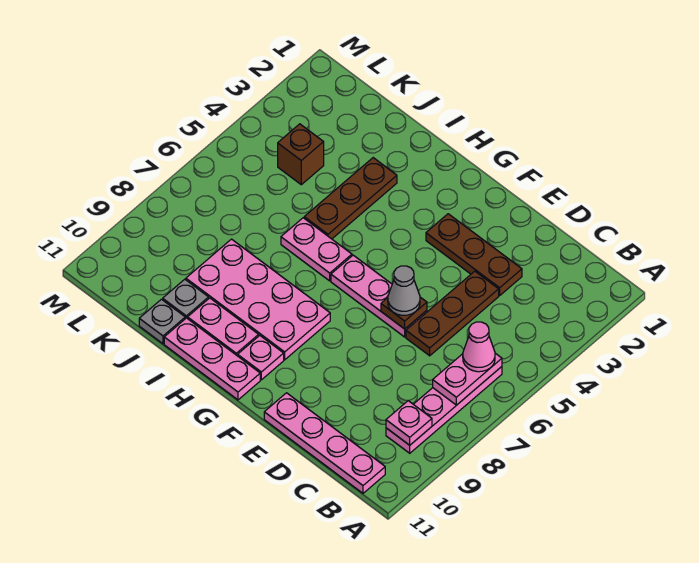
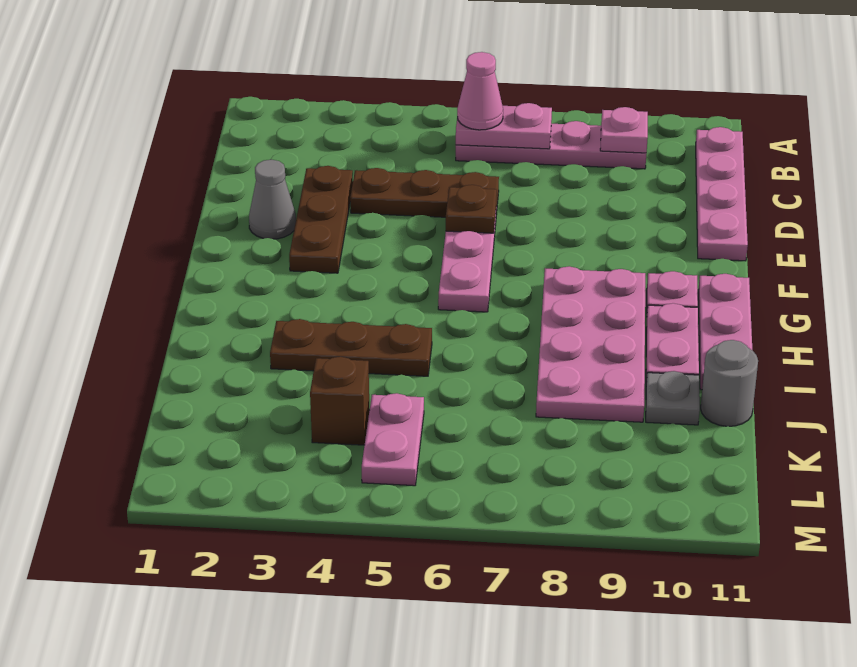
grey cone E6 level 3 -> grey cone E2 level 1
pink plate H6:I6 level 1 -> pink plate K5:L5 level 1
grey plate J11 level 1 -> grey round brick J11 level 1

